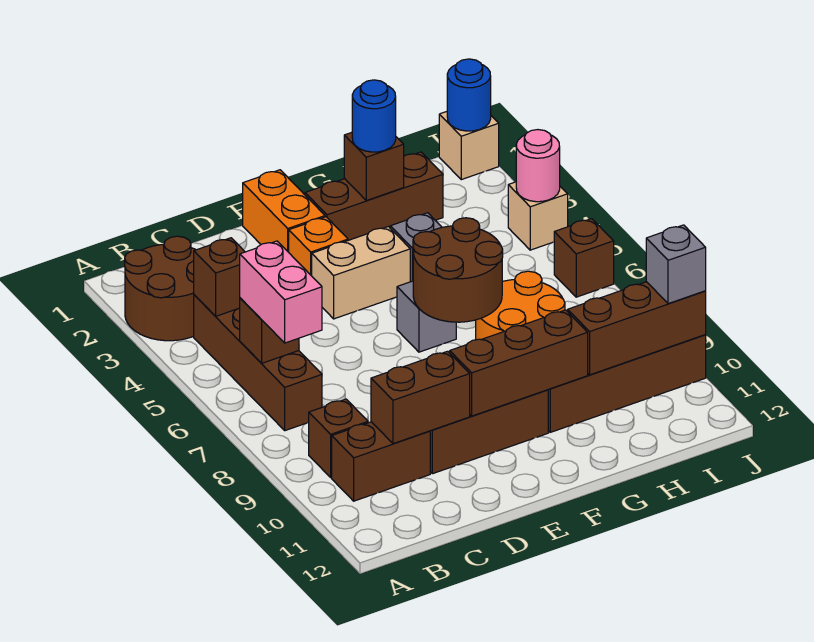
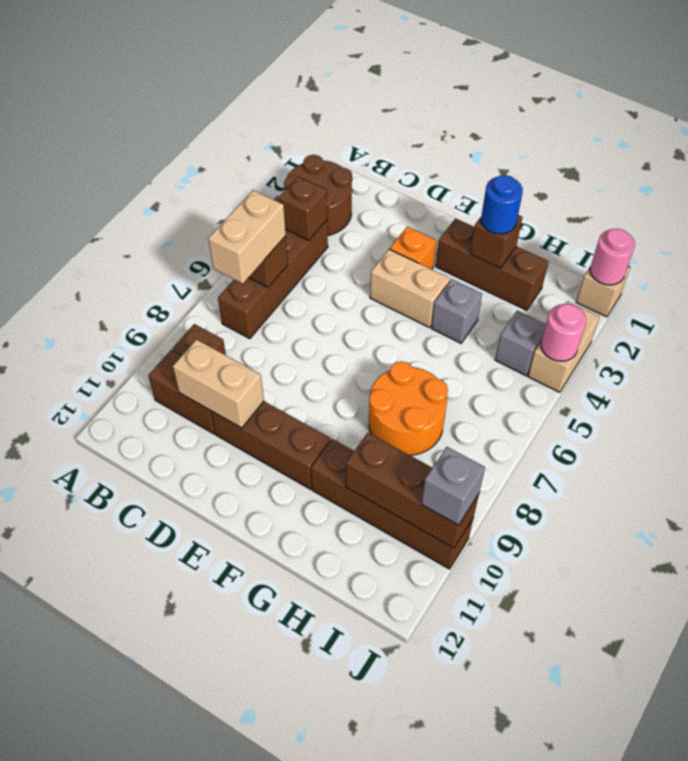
pink brick B6:B7 level 3 -> tan brick B6:B7 level 3
brown brick C10:D10 level 2 -> tan brick C10:D10 level 2
orange brick E1:E2 level 1 -> none
brown brick E10:G10 level 2 -> none
grey brick F6 level 1 -> grey brick I4 level 1
brown round brick F6:G7 level 2 -> none
blue round brick J1 level 2 -> pink round brick J1 level 2
tan brick J4 level 1 -> tan brick J3:J4 level 1
brown brick J6 level 1 -> none

